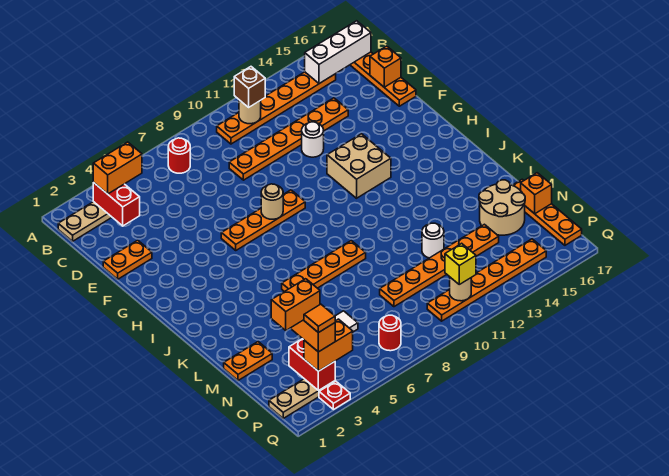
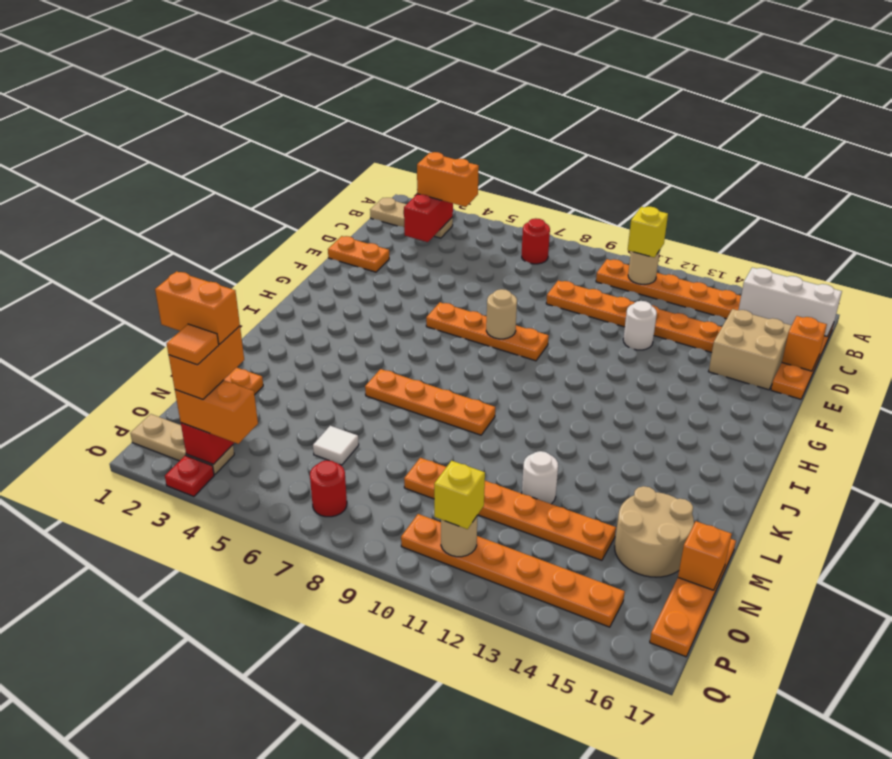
brown brick B11 level 3 -> yellow brick B11 level 3
tan brick G12:H13 level 1 -> tan brick D15:E16 level 1

